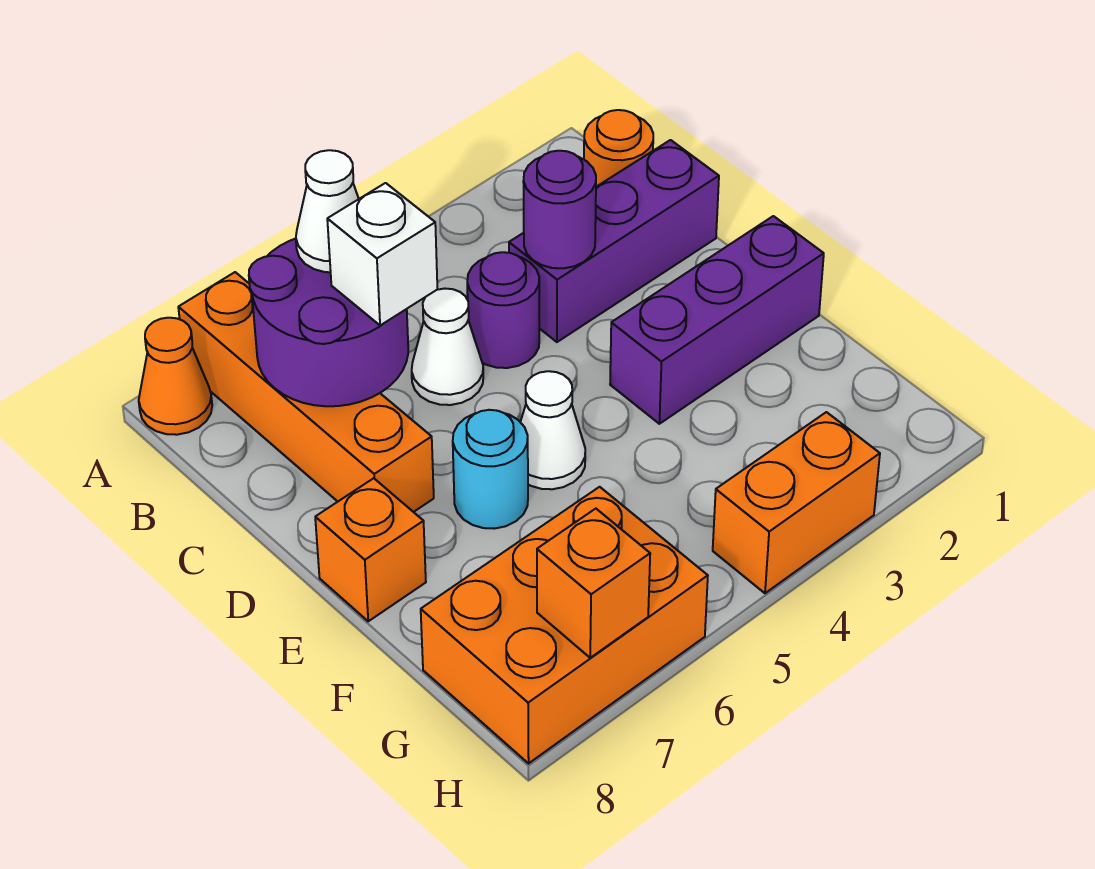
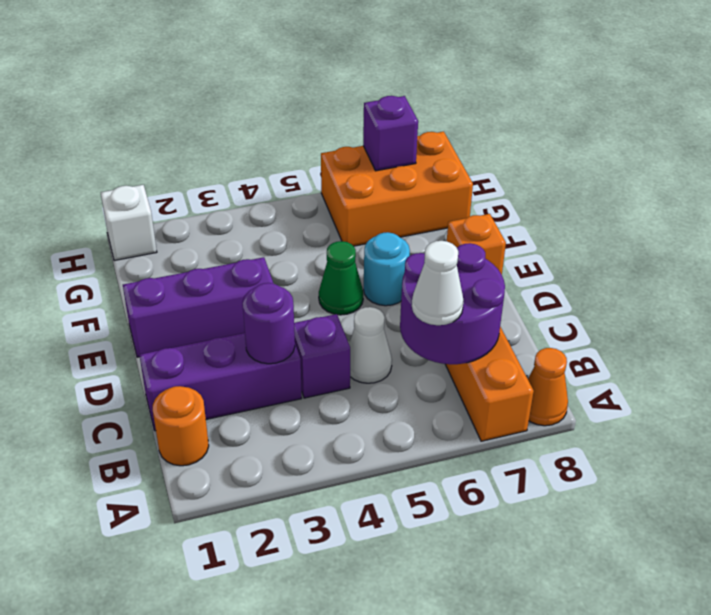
purple round brick C4 level 1 -> purple brick C4 level 1
white brick C6 level 3 -> white brick H1 level 1
white cone E5 level 1 -> green cone E5 level 1
orange brick H3:H4 level 1 -> none
orange brick H7 level 2 -> purple brick H7 level 2

